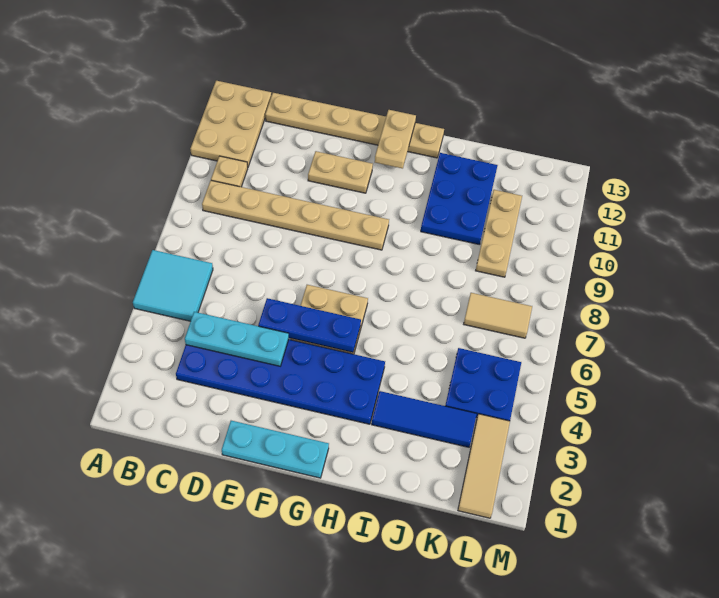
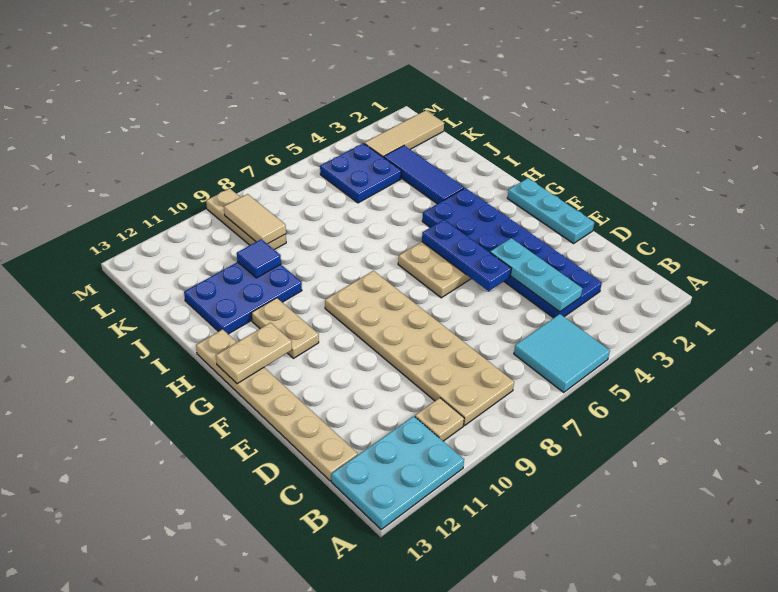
tan plate A11:B13 level 1 -> cyan plate A11:B13 level 1
tan plate B9:G9 level 1 -> tan plate B8:G9 level 1
tan plate E11:F11 level 1 -> tan plate G11:H11 level 1
none -> blue tile J10 level 2
tan tile K7:L7 level 1 -> tan tile K9:L9 level 2
tan plate K9:K11 level 1 -> tan plate K9:M9 level 1

